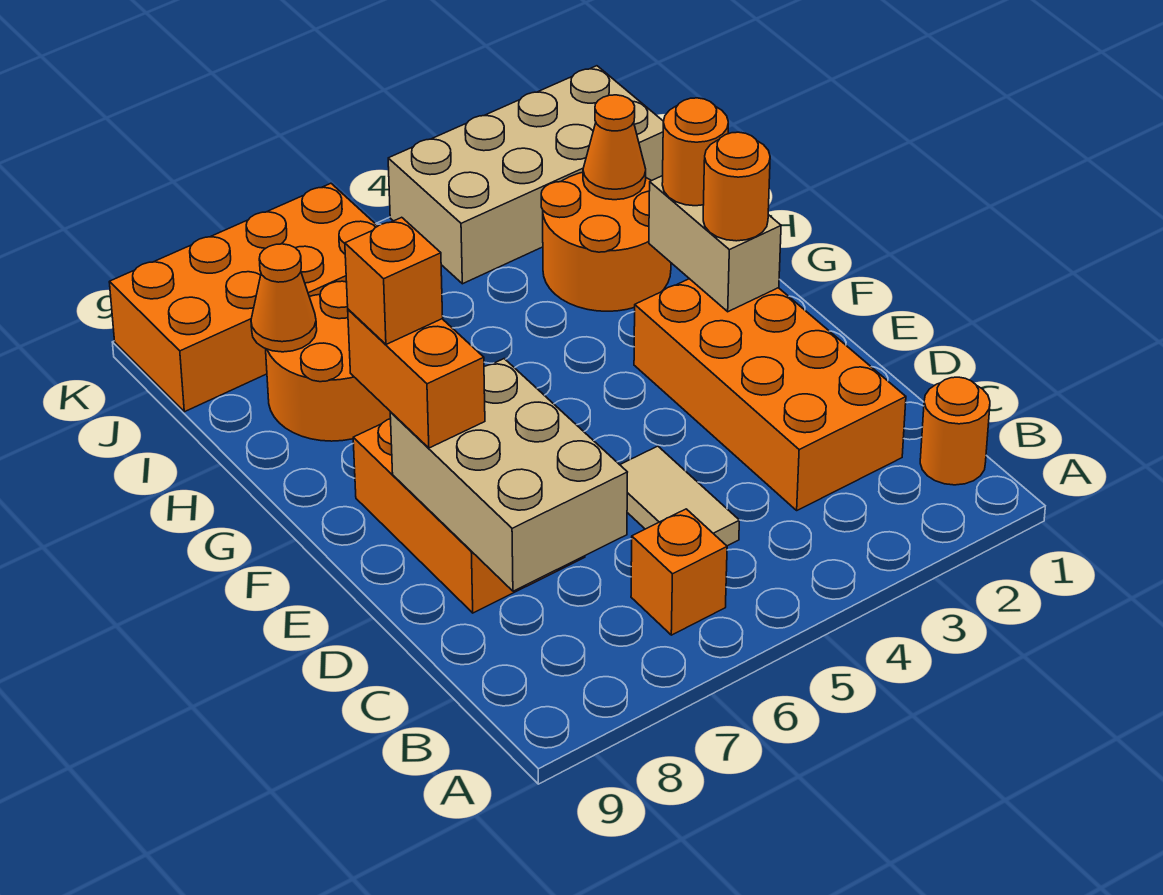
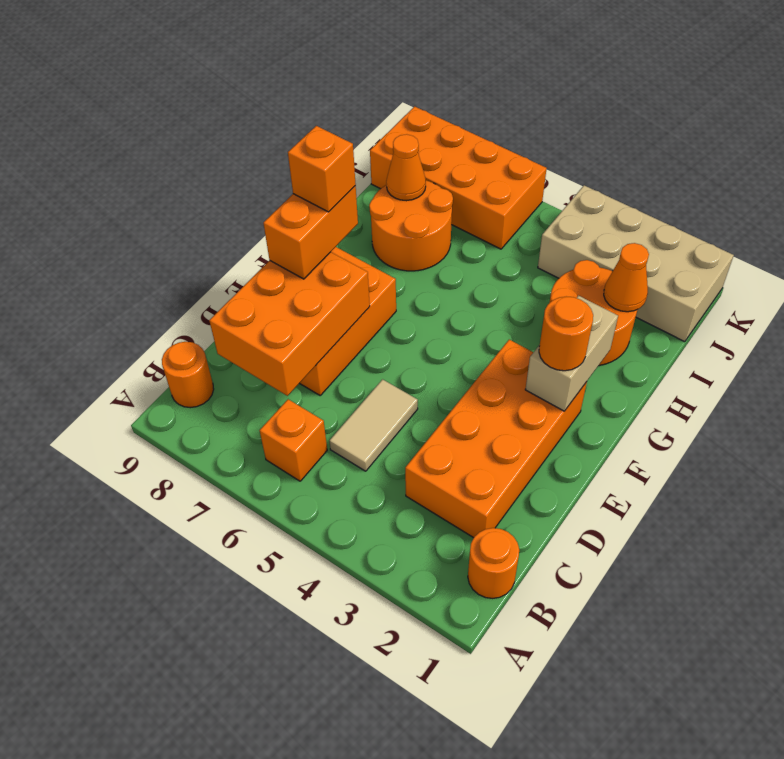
tan brick C7:E8 level 2 -> orange brick C7:E8 level 2
orange round brick G2 level 3 -> orange round brick B9 level 1

